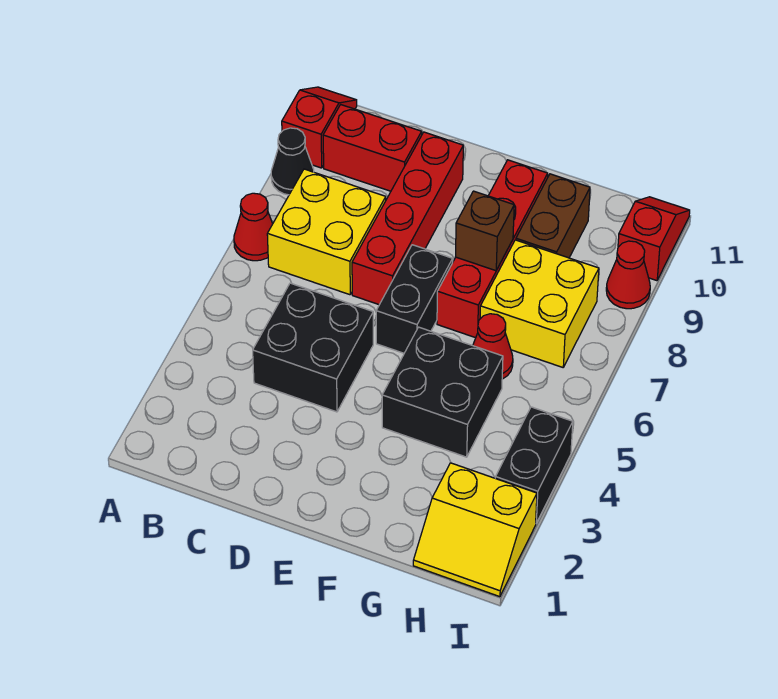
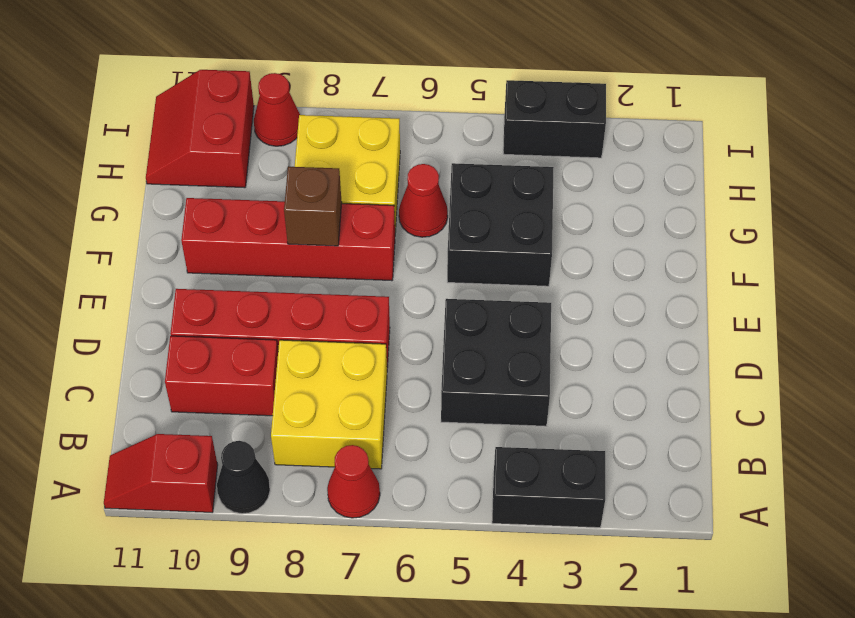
red brick B10:C10 level 1 -> red brick C9:C10 level 1
black brick E6:E7 level 1 -> black brick A3:A4 level 1
brown brick G9:G10 level 1 -> none
yellow slope H1:I2 level 1 top 2 -> none
red slope I10:I11 level 1 top 10 -> red slope H10:I11 level 1 top 10

